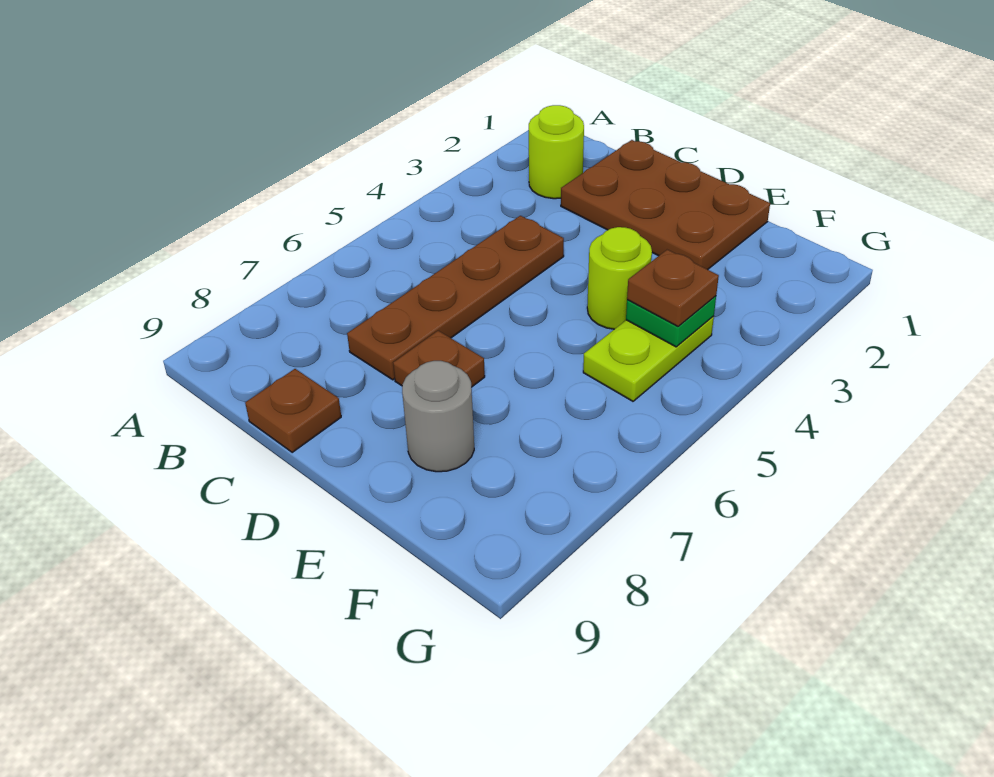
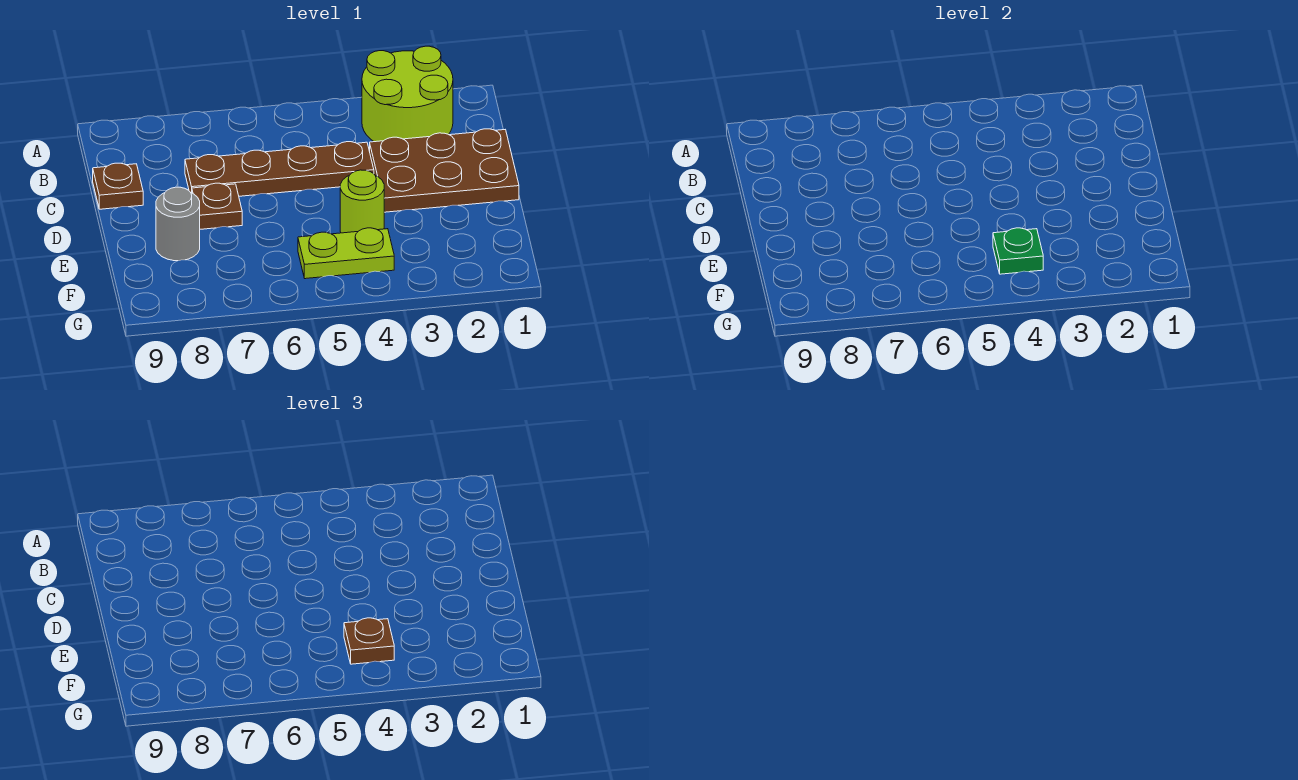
lime round brick B2 level 1 -> lime round brick A2:B3 level 1
brown plate C1:E2 level 1 -> brown plate C1:D3 level 1

